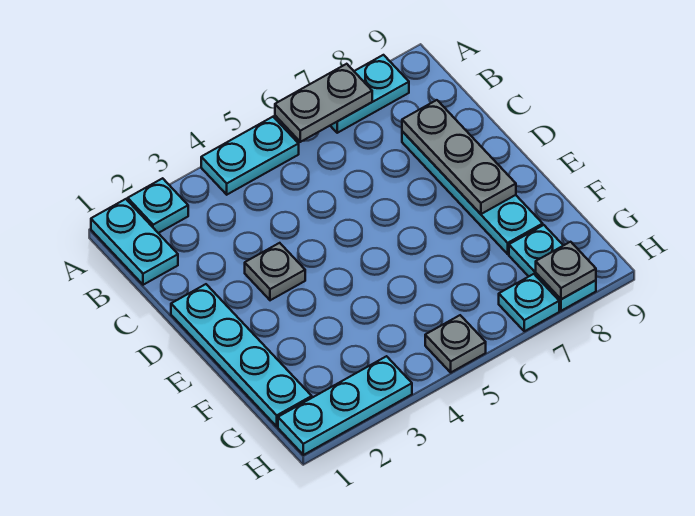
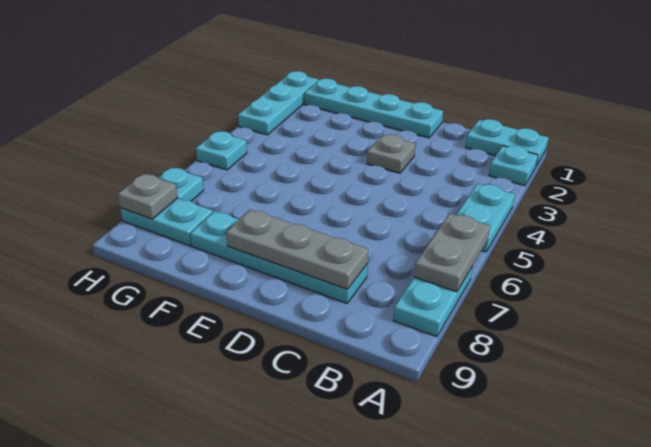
grey plate H5 level 1 -> cyan plate H5 level 1

